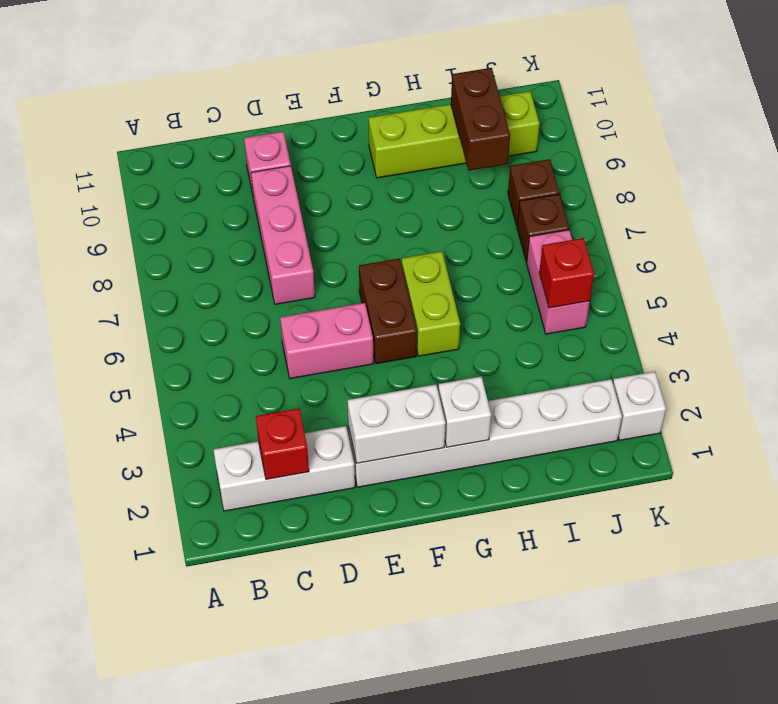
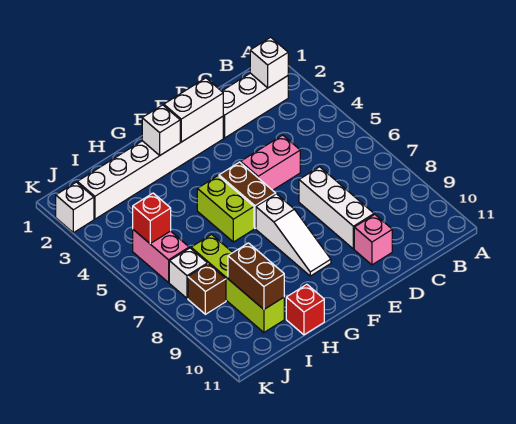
none -> white brick B2 level 2
red brick C2 level 2 -> red brick H11 level 1
pink brick D7:D9 level 1 -> white brick D7:D9 level 1
none -> white slope F7:F9 level 1 top 7
lime brick G10:J10 level 1 -> lime brick I7:I10 level 1
brown brick J7 level 1 -> white brick J7 level 1

